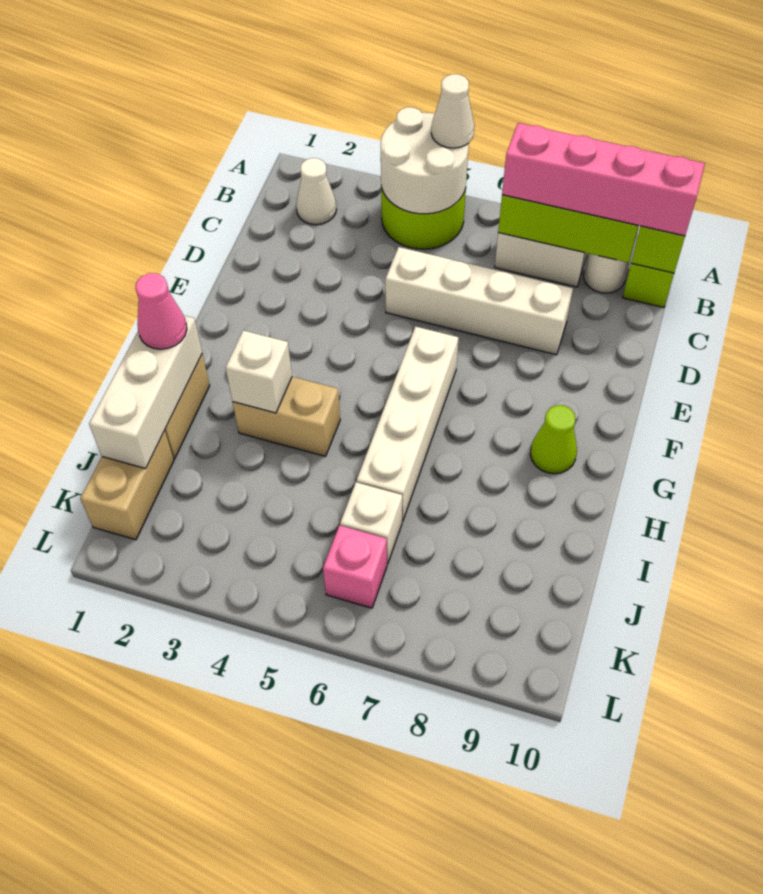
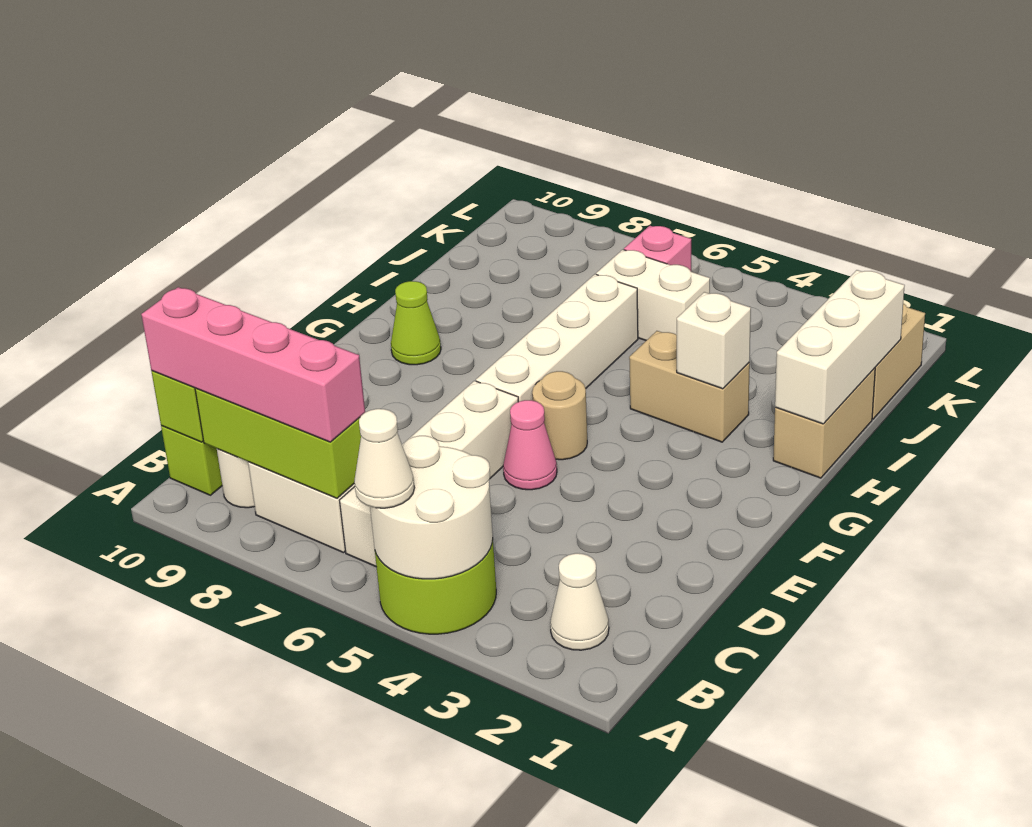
white brick D5:D8 level 1 -> white brick B6:E6 level 1
none -> tan round brick F5 level 1
pink cone H1 level 3 -> pink cone E5 level 1
white brick J6 level 1 -> white brick J5:J6 level 1

